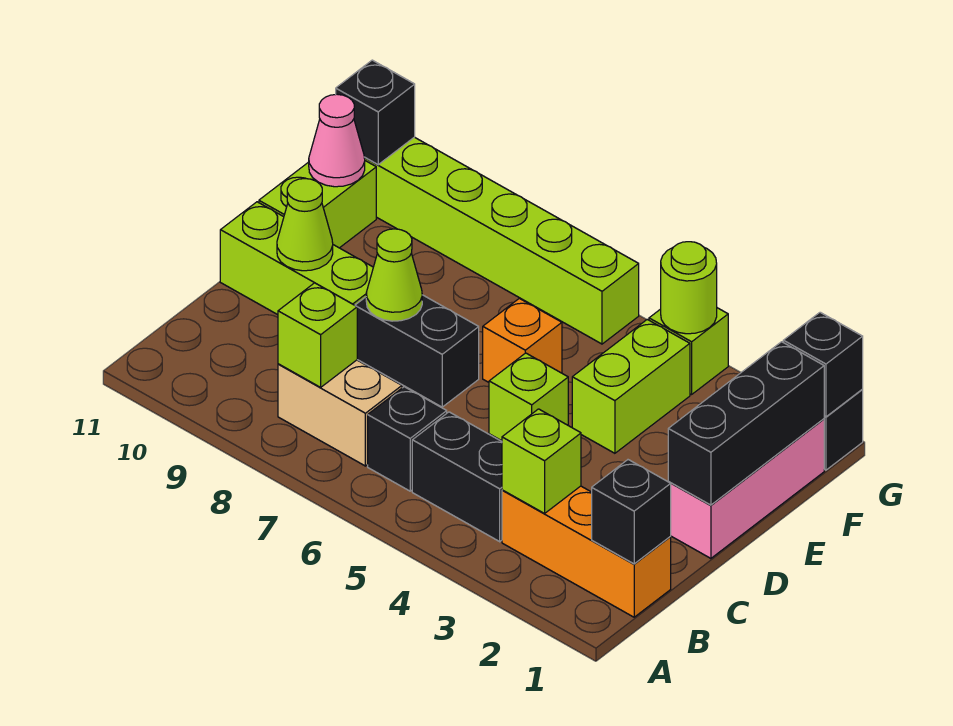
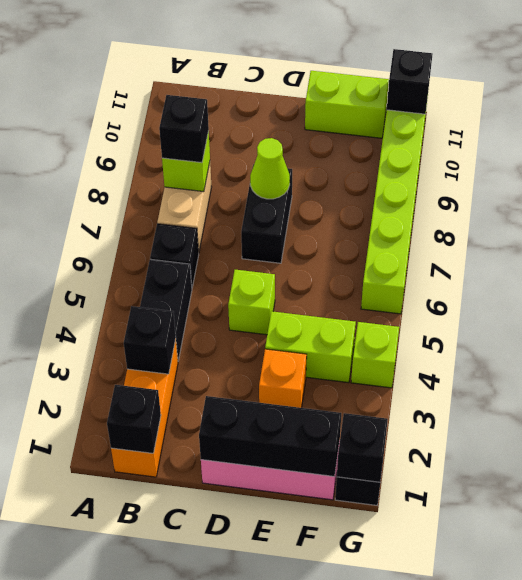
lime brick B3 level 2 -> black brick B3 level 2
none -> black brick B8 level 3
lime brick D9:D11 level 1 -> none
lime cone D10 level 2 -> none
orange brick E6 level 1 -> orange brick E3 level 1
pink cone F11 level 2 -> none
lime round brick G4 level 2 -> none

